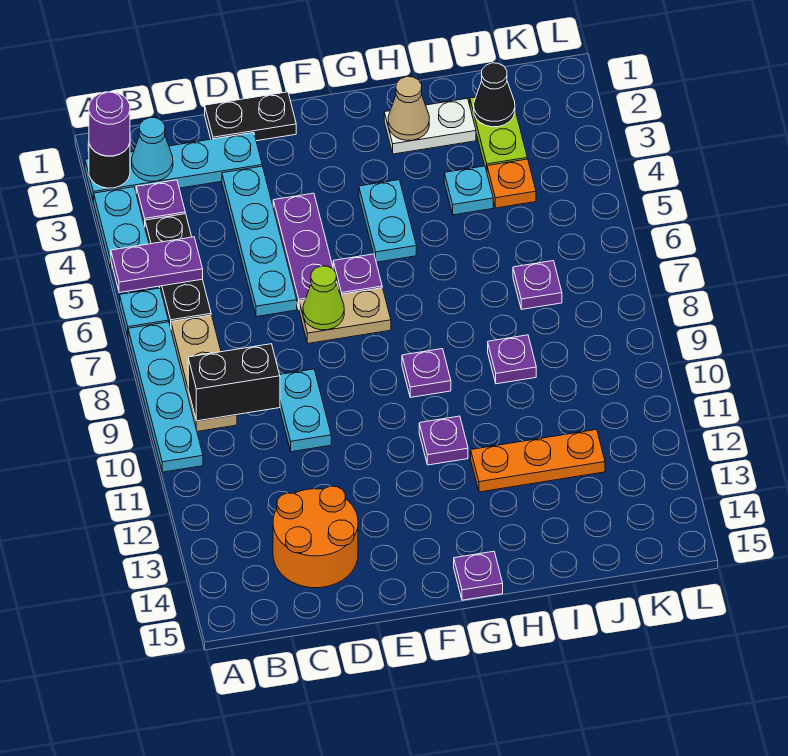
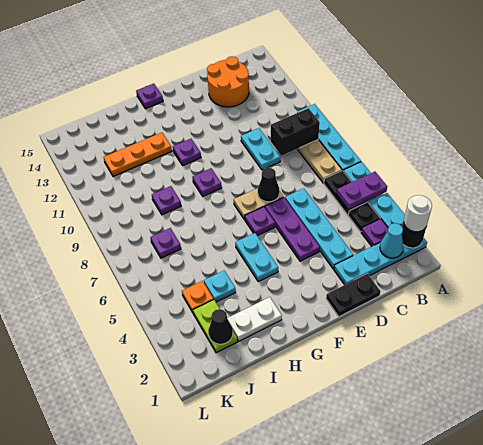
purple round brick A2 level 3 -> white round brick A2 level 3
lime cone E7 level 2 -> black cone E7 level 2
tan cone H2 level 2 -> none

